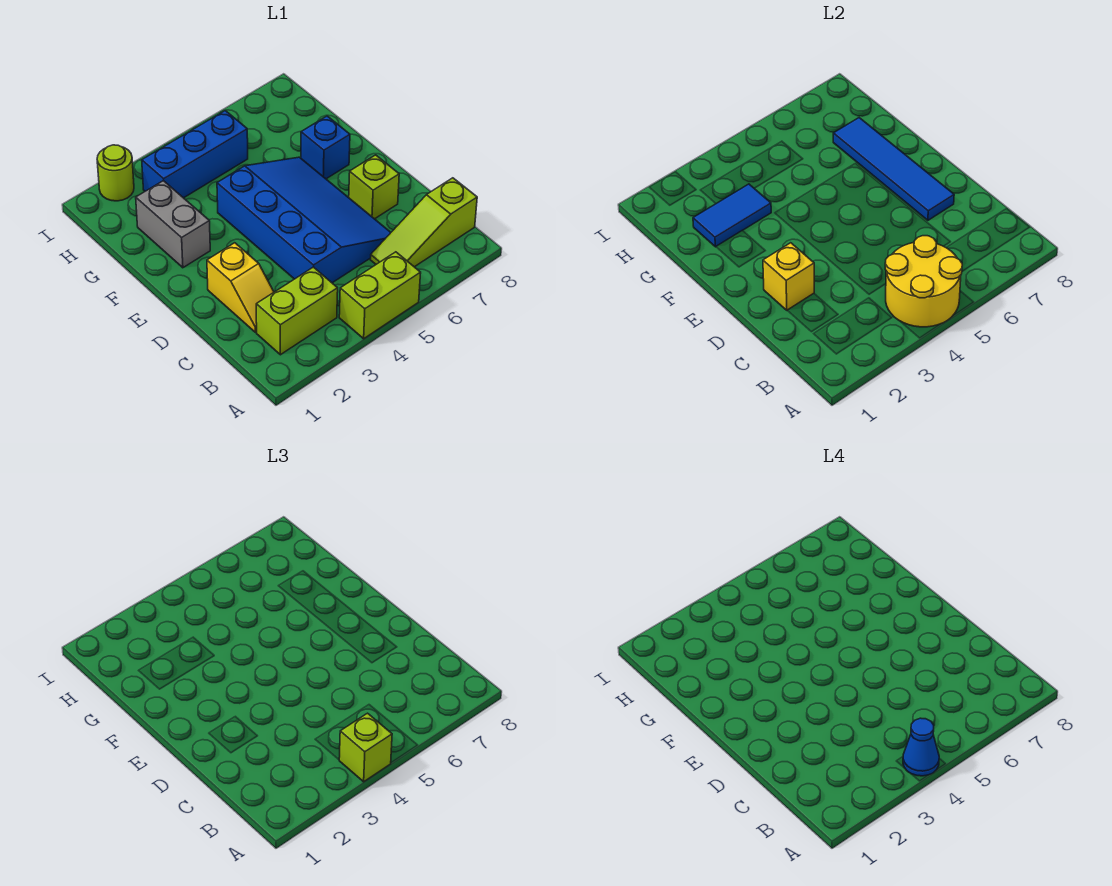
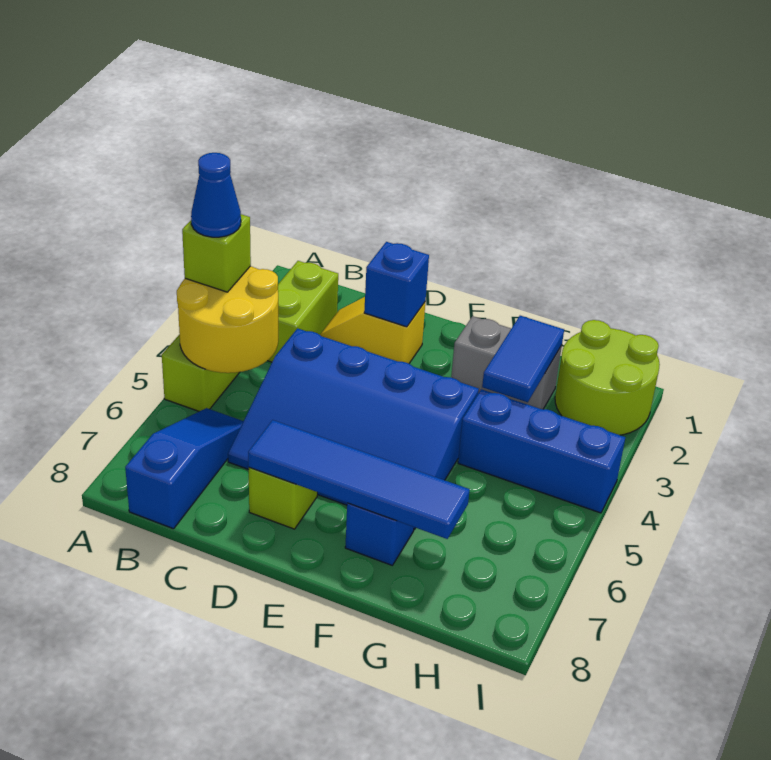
lime slope B6:B8 level 1 top 8 -> blue slope B6:B8 level 1 top 8
yellow brick D2 level 2 -> blue brick D2 level 2
blue brick H3:H5 level 1 -> blue brick G4:I4 level 1
lime round brick I2 level 1 -> lime round brick H1:I2 level 1

